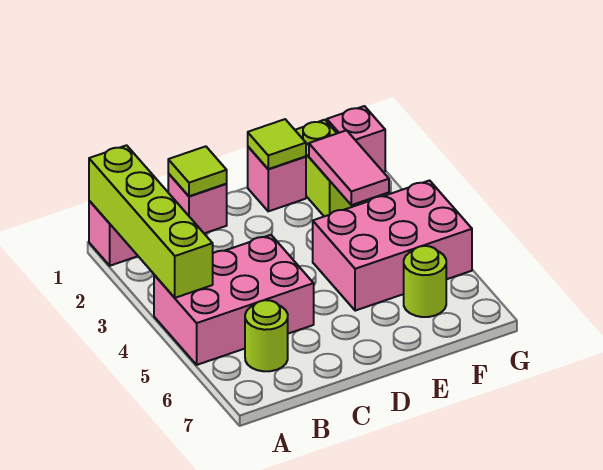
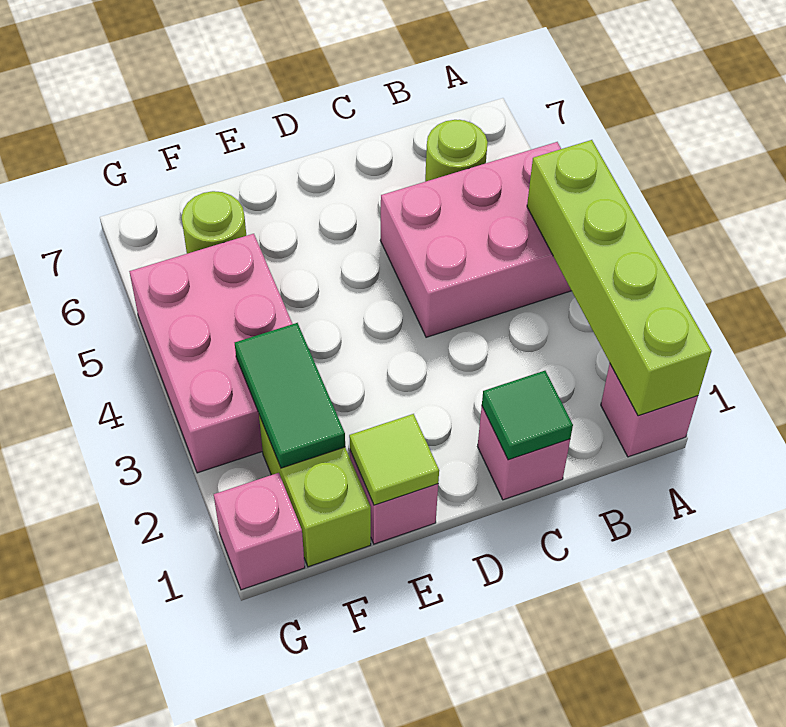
lime tile C1 level 2 -> green tile C1 level 2
pink brick E4:G5 level 1 -> pink brick F3:G5 level 1
pink tile F2:F3 level 2 -> green tile F2:F3 level 2

